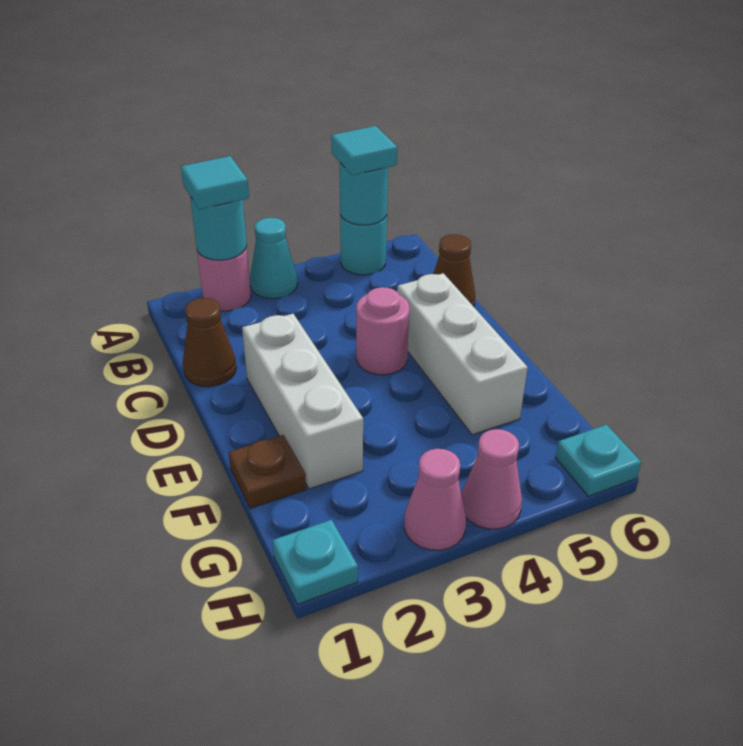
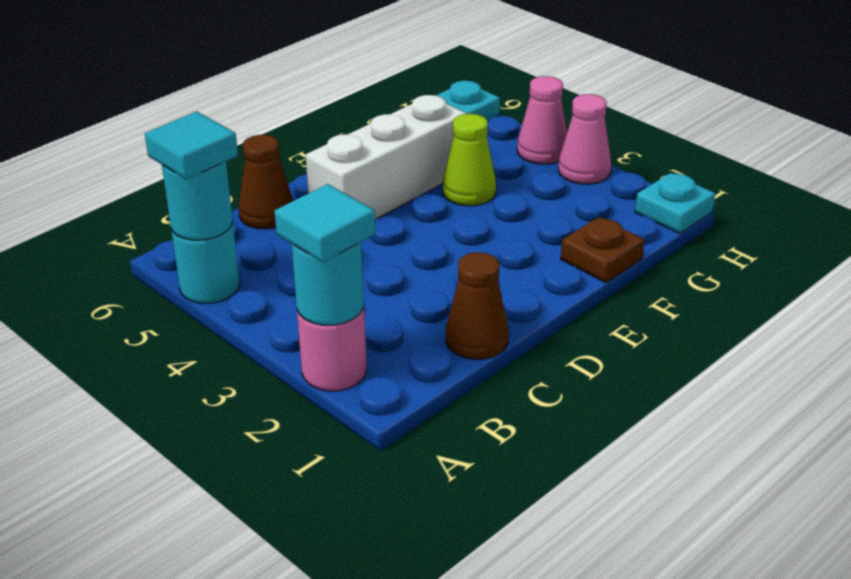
cyan cone A3 level 1 -> none
white brick D2:F2 level 1 -> none
pink round brick D4 level 1 -> none
none -> lime cone F4 level 1

